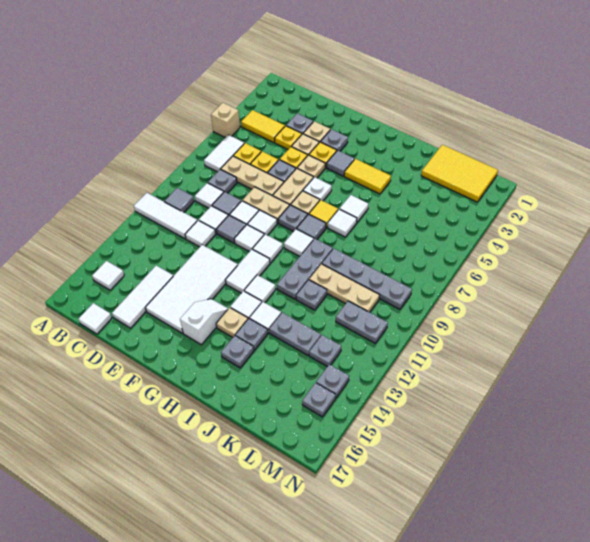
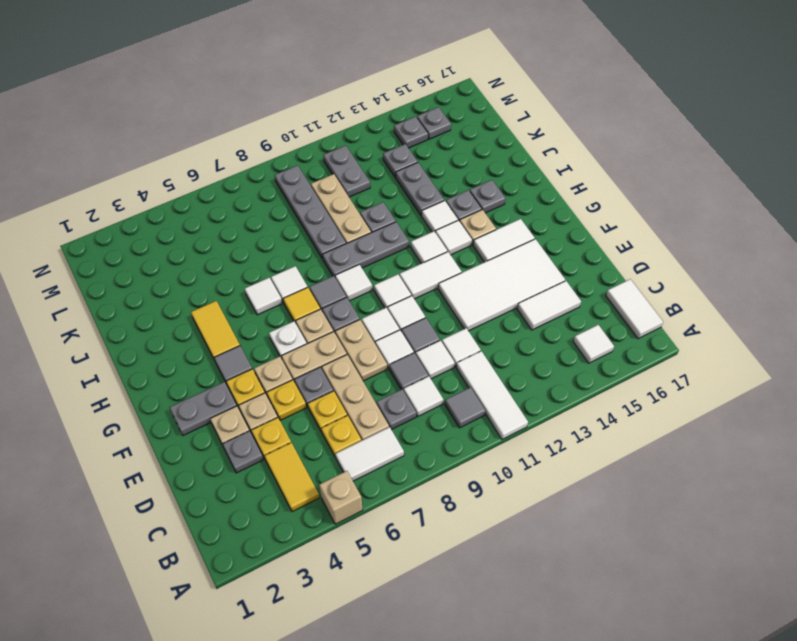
white tile C17 level 1 -> white tile B17:C17 level 1
white tile D14:D16 level 1 -> white tile D14:D15 level 1
grey plate F3 level 1 -> grey plate F2:F3 level 1
white slope G14:G15 level 1 top 15 -> white tile G14:G15 level 1
yellow tile K1:M2 level 1 -> none

